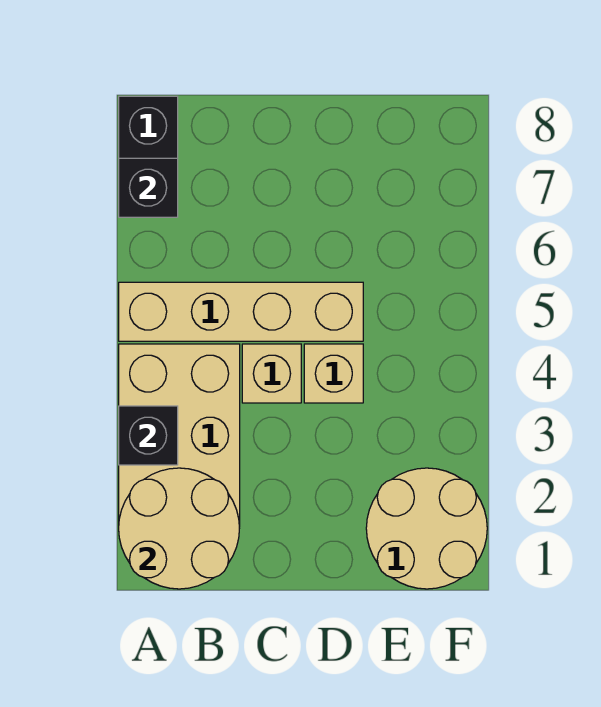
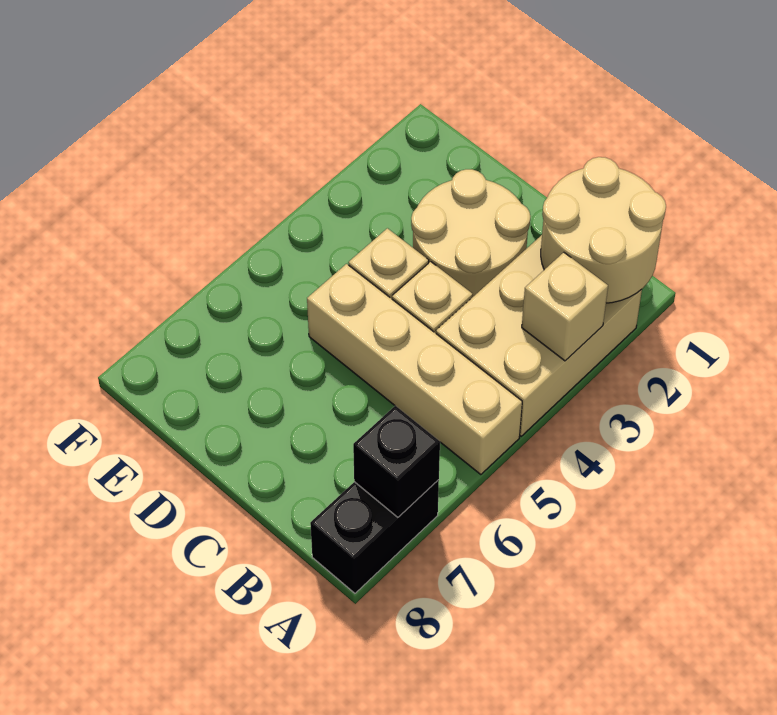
black brick A3 level 2 -> tan brick A3 level 2
tan round brick E1:F2 level 1 -> tan round brick C2:D3 level 1

